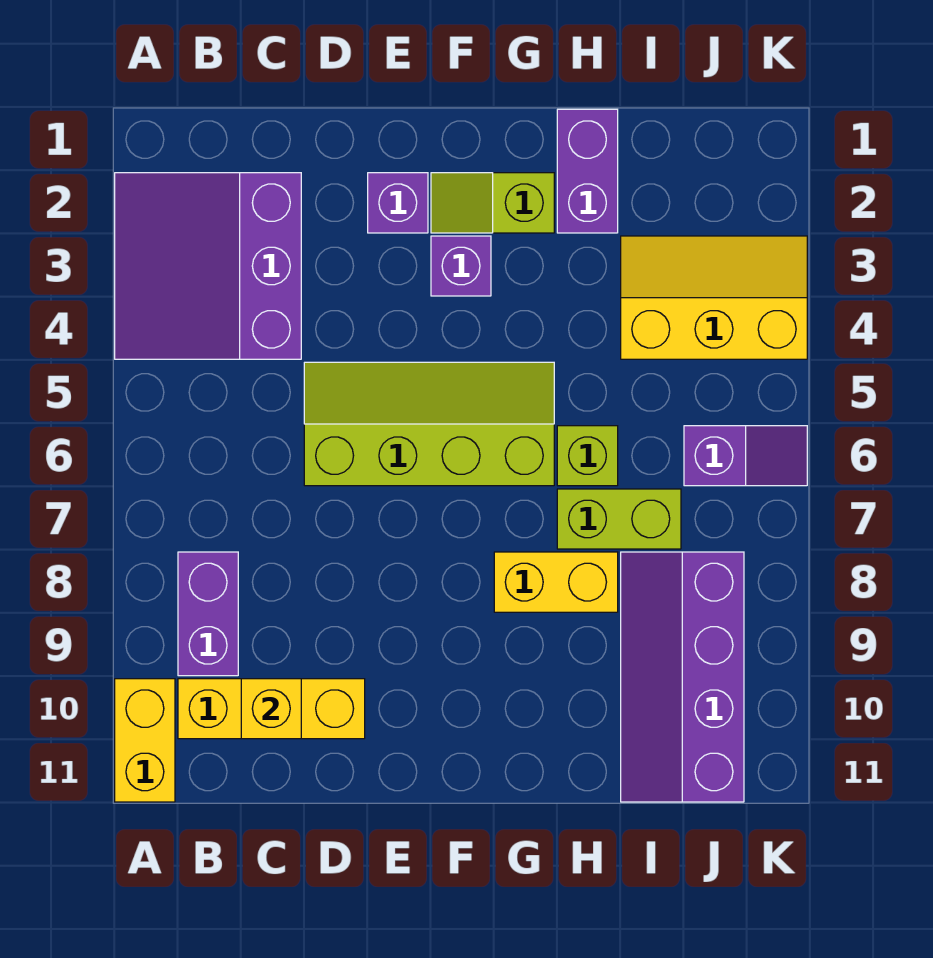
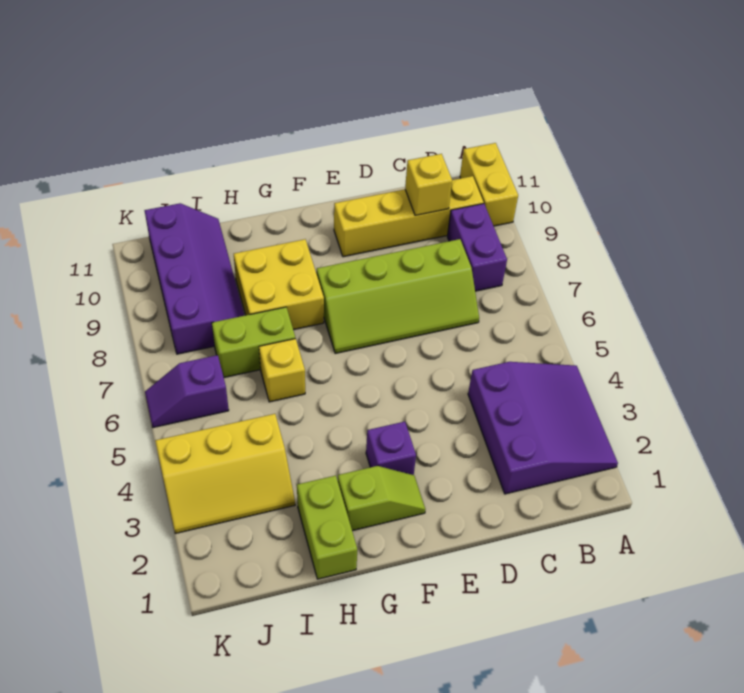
yellow brick B10:D10 level 1 -> yellow brick B10:E10 level 1
lime slope D5:G6 level 1 top 6 -> lime slope C7:F8 level 1 top 8
purple brick E2 level 1 -> none
yellow brick G8:H8 level 1 -> yellow brick G8:H9 level 1
purple brick H1:H2 level 1 -> lime brick H1:H2 level 1
lime brick H6 level 1 -> yellow brick H6 level 1

